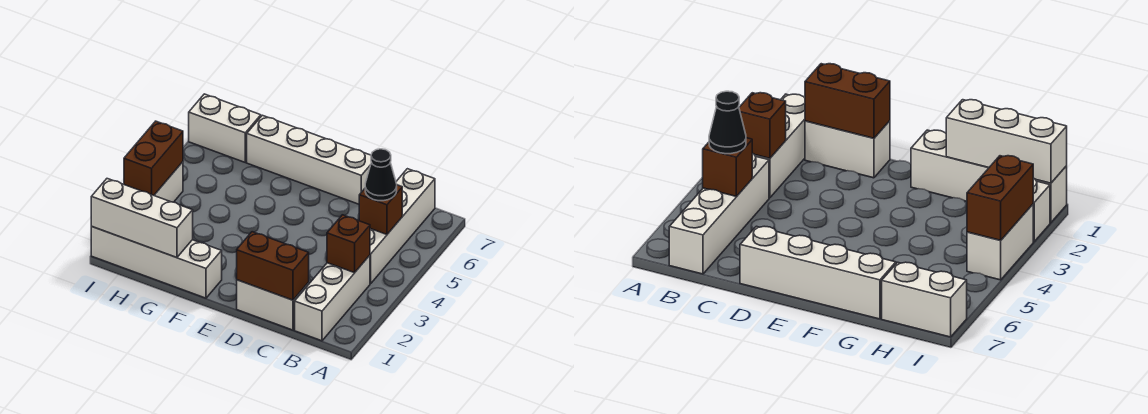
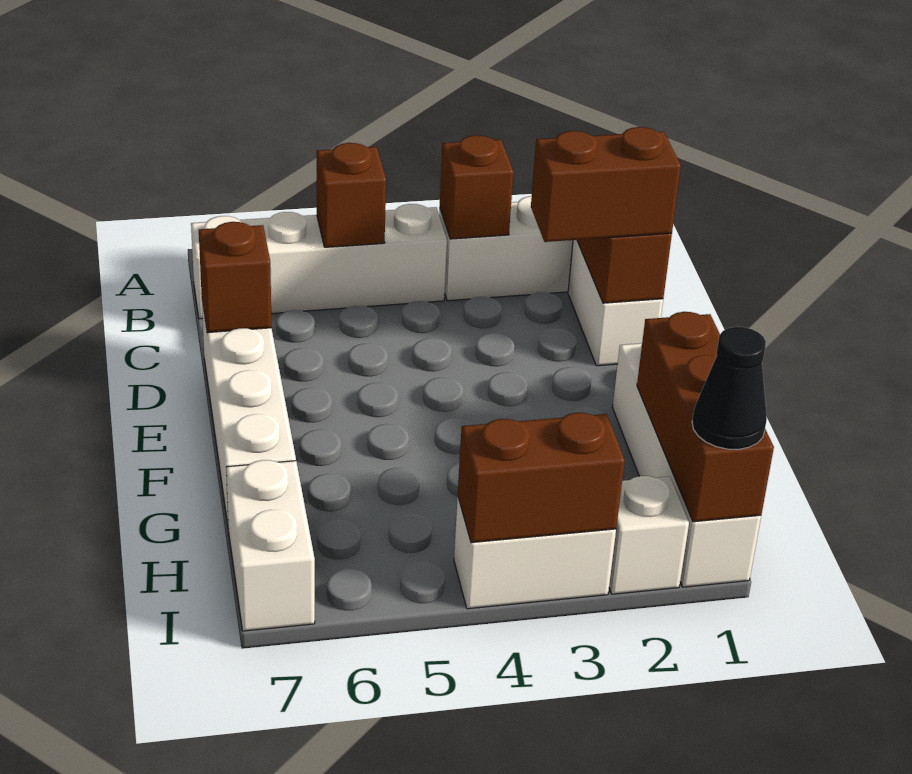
black cone B5 level 3 -> black cone I1 level 3
none -> brown brick D1:D2 level 3
none -> brown brick D7 level 2
white brick G1:I1 level 2 -> brown brick G1:I1 level 2

